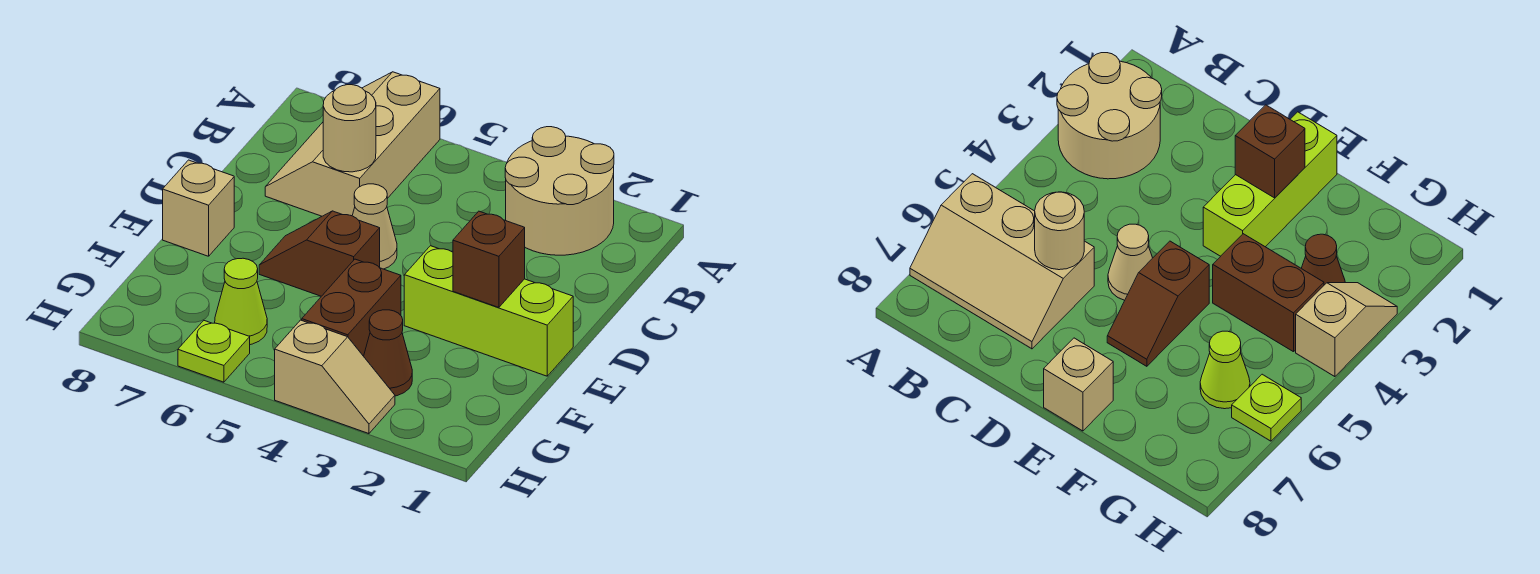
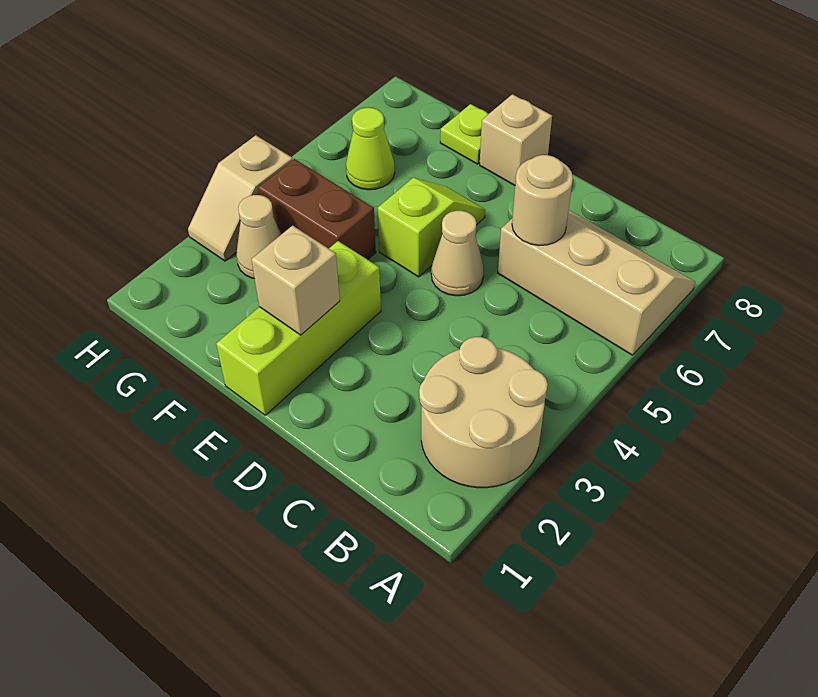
brown brick E2 level 2 -> tan brick E2 level 2
brown slope E5:E6 level 1 top 5 -> lime slope E5:E6 level 1 top 5
brown cone G3 level 1 -> tan cone G3 level 1
lime plate H6 level 1 -> lime plate F8 level 1

